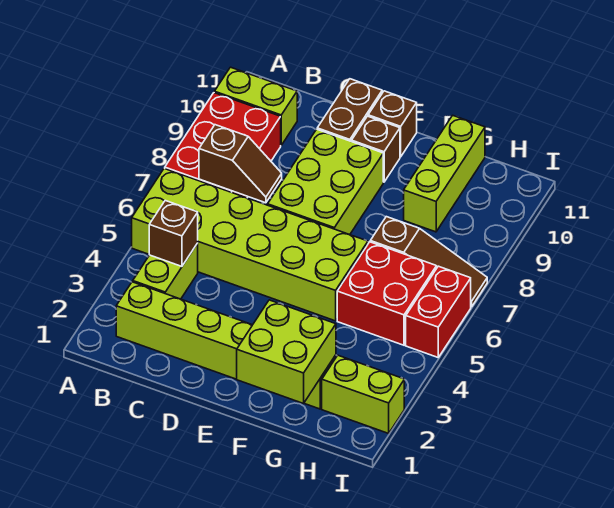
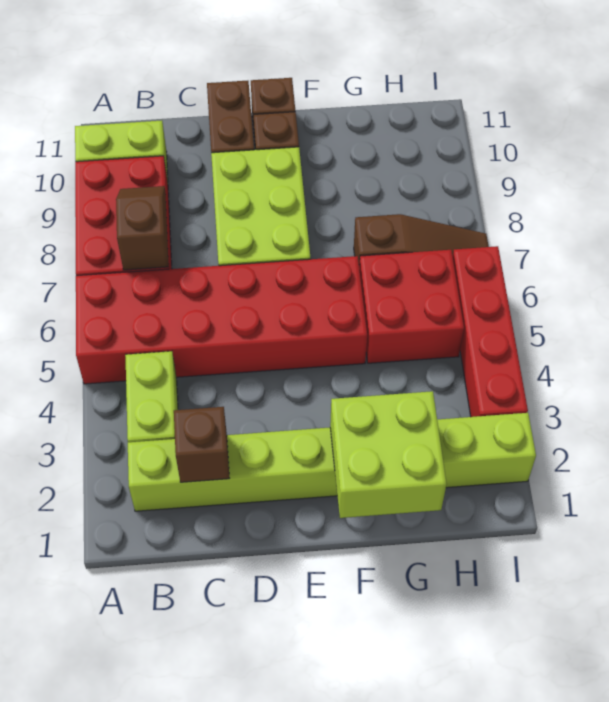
lime brick A5:F6 level 1 -> red brick A5:F6 level 1
brown brick B4 level 2 -> brown brick C2 level 2
brown slope B7:C7 level 2 top B -> brown slope B7:B8 level 2 top 7
lime brick G9:G11 level 1 -> none
red brick I5:I6 level 1 -> red brick I3:I6 level 1

